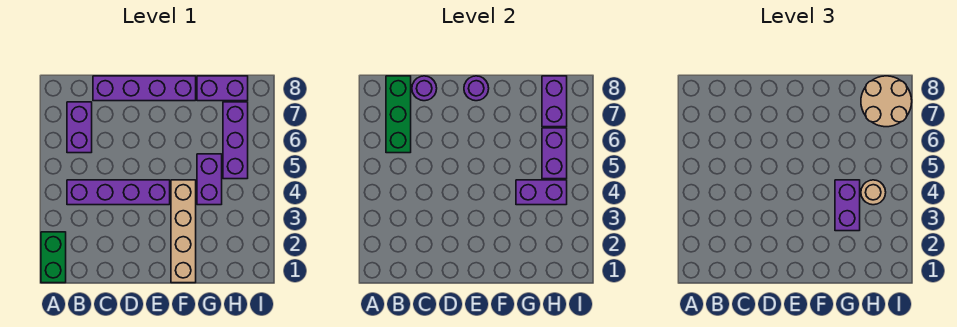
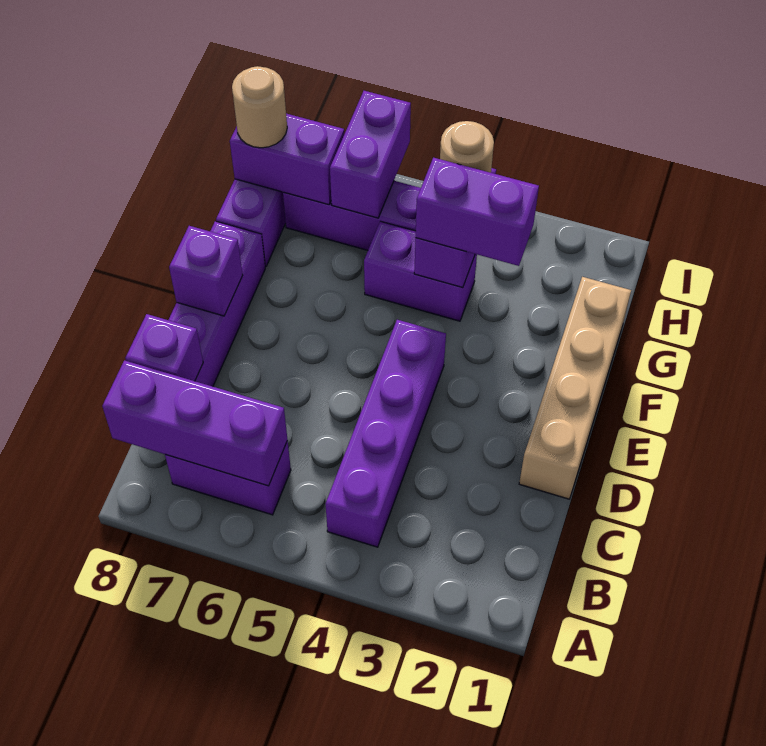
green brick A1:A2 level 1 -> none
green brick B6:B8 level 2 -> purple brick B6:B8 level 2
purple round brick C8 level 2 -> purple brick C8 level 2
purple round brick E8 level 2 -> purple brick E8 level 2
tan brick F1:F4 level 1 -> tan brick D1:G1 level 1
purple brick H5:H6 level 2 -> purple brick H6:I6 level 2
tan round brick H7:I8 level 3 -> tan round brick H8 level 3

